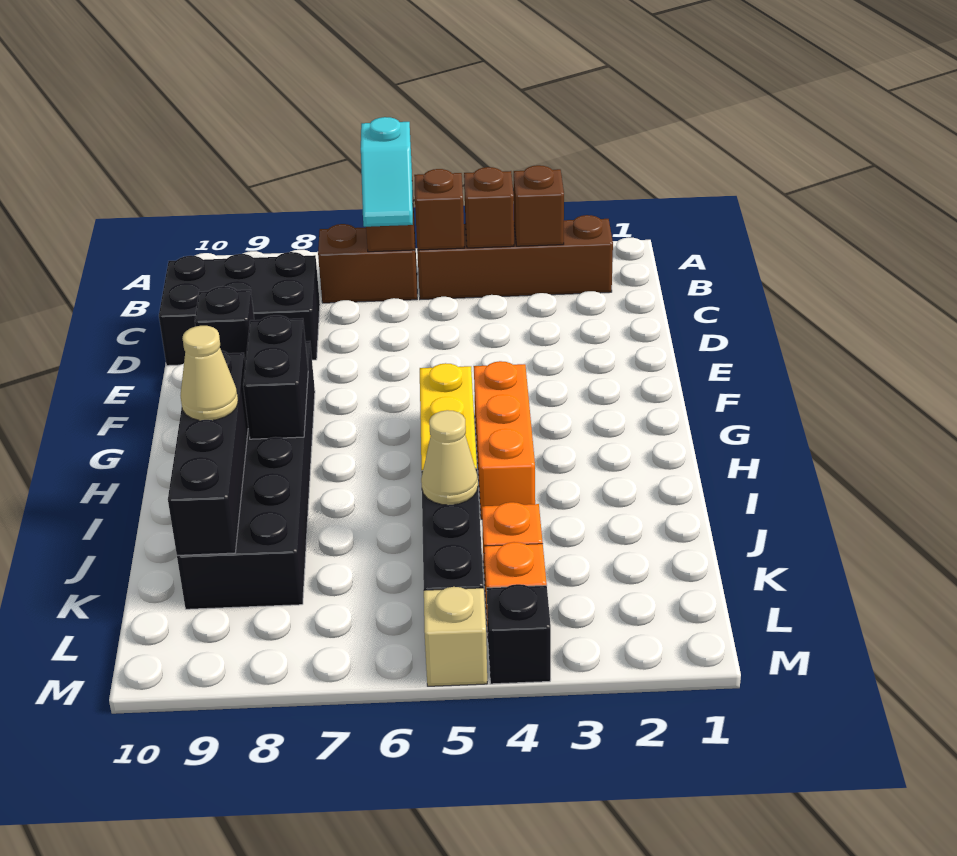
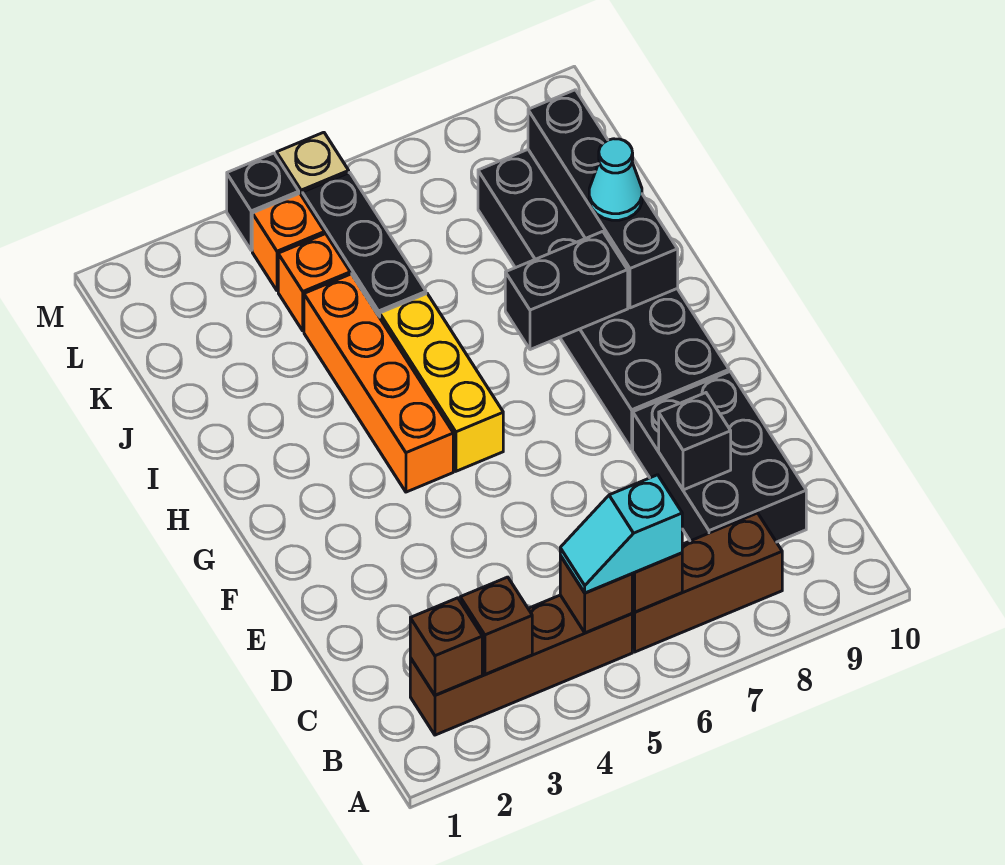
brown brick B4 level 2 -> brown brick B2 level 2
brown brick B6:B7 level 1 -> brown brick B6:B8 level 1
cyan slope B6:C6 level 3 top B -> cyan slope B5:B6 level 3 top 6
black brick C8:D10 level 1 -> black brick C8:E9 level 1
black brick F9 level 2 -> black brick D8 level 2
orange brick G4:I4 level 1 -> orange brick G4:J4 level 1
black brick G8:H8 level 2 -> black brick H7:H8 level 2
tan cone I9 level 3 -> cyan cone I9 level 3
tan cone J5 level 2 -> none

